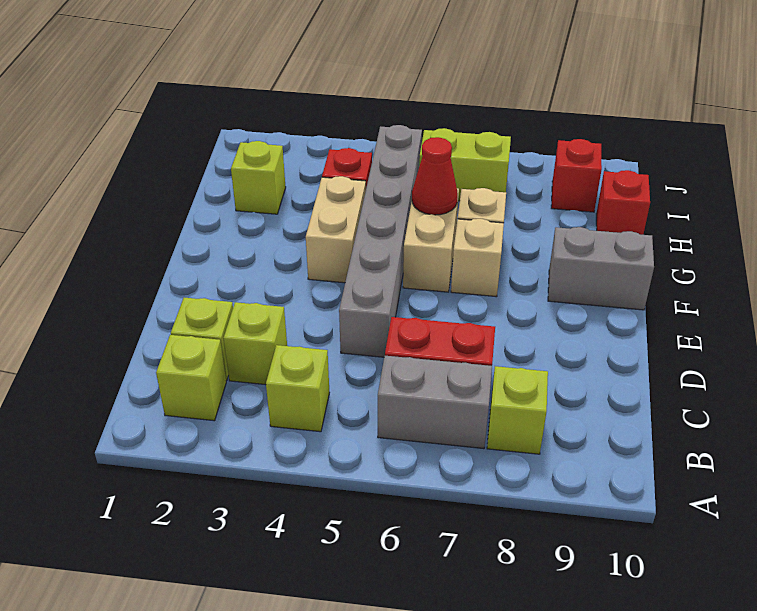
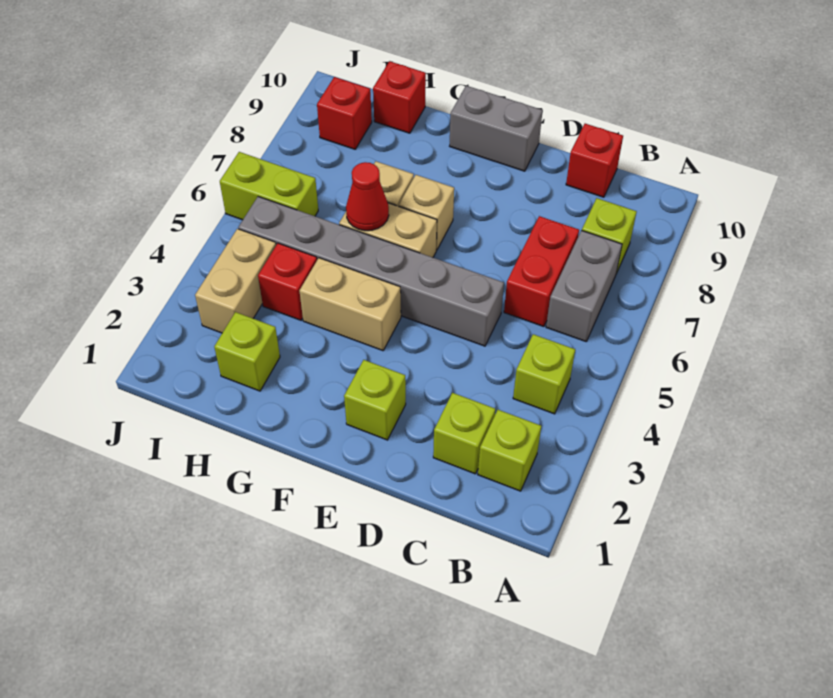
lime brick C3 level 1 -> lime brick E2 level 1
none -> red brick C10 level 1
grey brick F9:F10 level 1 -> grey brick E10:F10 level 1
none -> tan brick I3:I4 level 1
lime brick I6:I7 level 1 -> lime brick I6:J6 level 1

